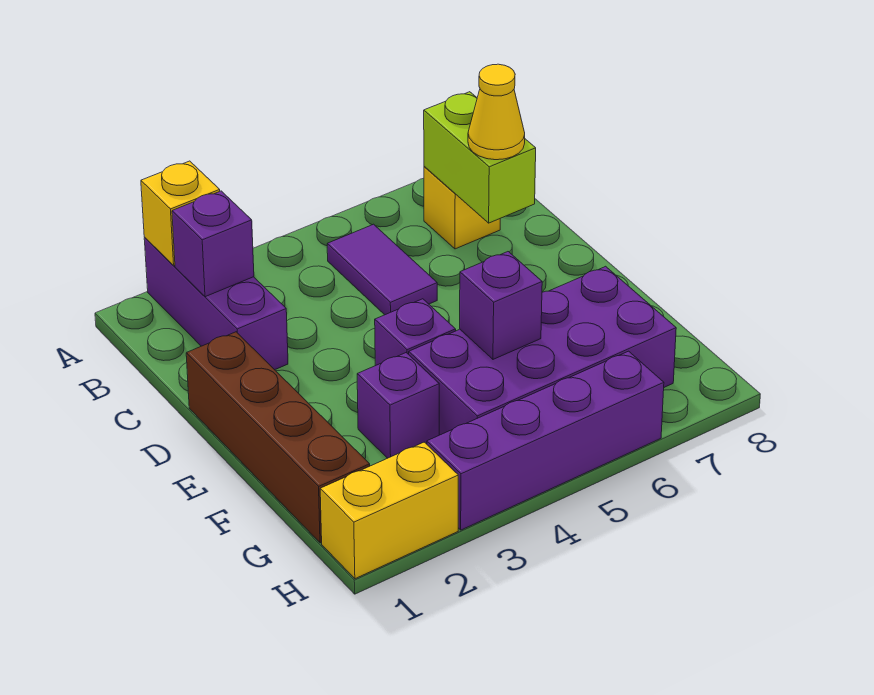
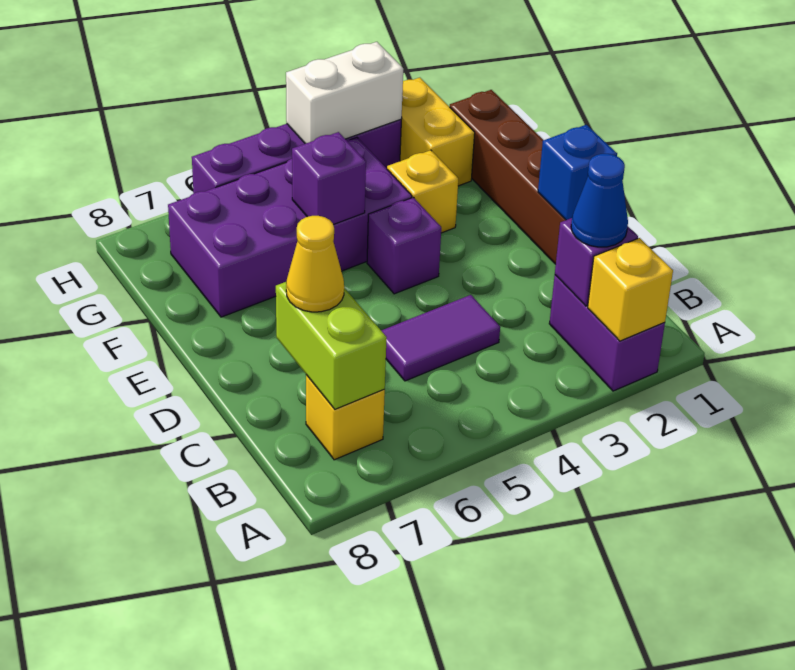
purple brick A2:C2 level 1 -> purple brick A2:B2 level 1
none -> blue cone B2 level 3
purple tile B5:C5 level 1 -> purple tile C4:C5 level 1
none -> blue brick D1 level 2
purple brick F3 level 1 -> yellow brick F3 level 1
yellow brick H1:H2 level 1 -> yellow brick G2:H2 level 1
none -> white brick H3:H4 level 2

